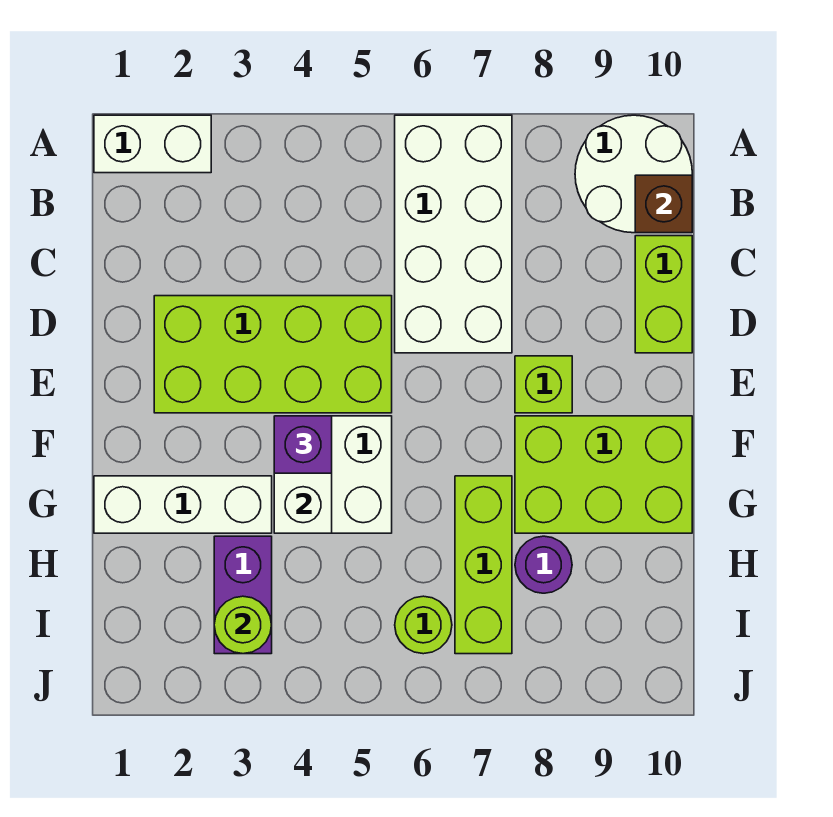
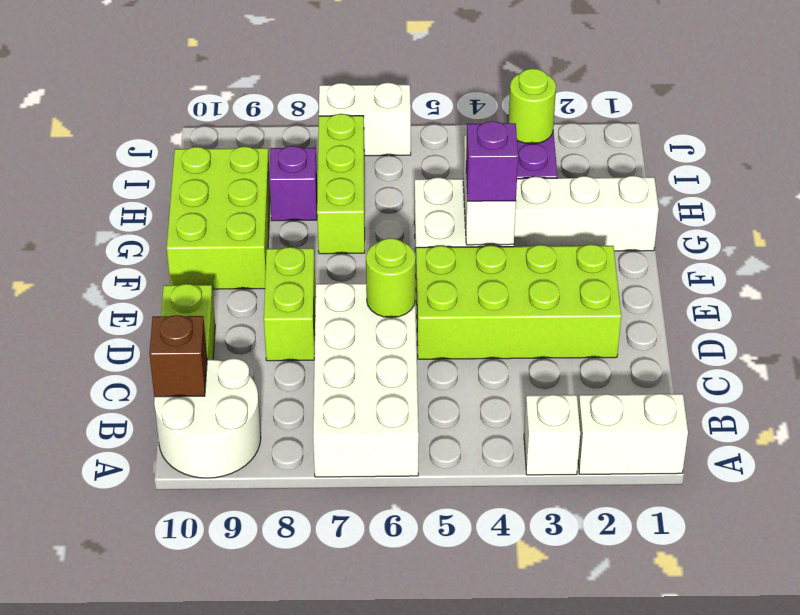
none -> white brick A3 level 1
lime brick E8 level 1 -> lime brick D8:E8 level 1
lime brick F8:G10 level 1 -> lime brick F9:H10 level 1
purple round brick H8 level 1 -> purple brick H8 level 1
lime round brick I6 level 1 -> lime round brick D6 level 2
none -> white brick J6:J7 level 1

